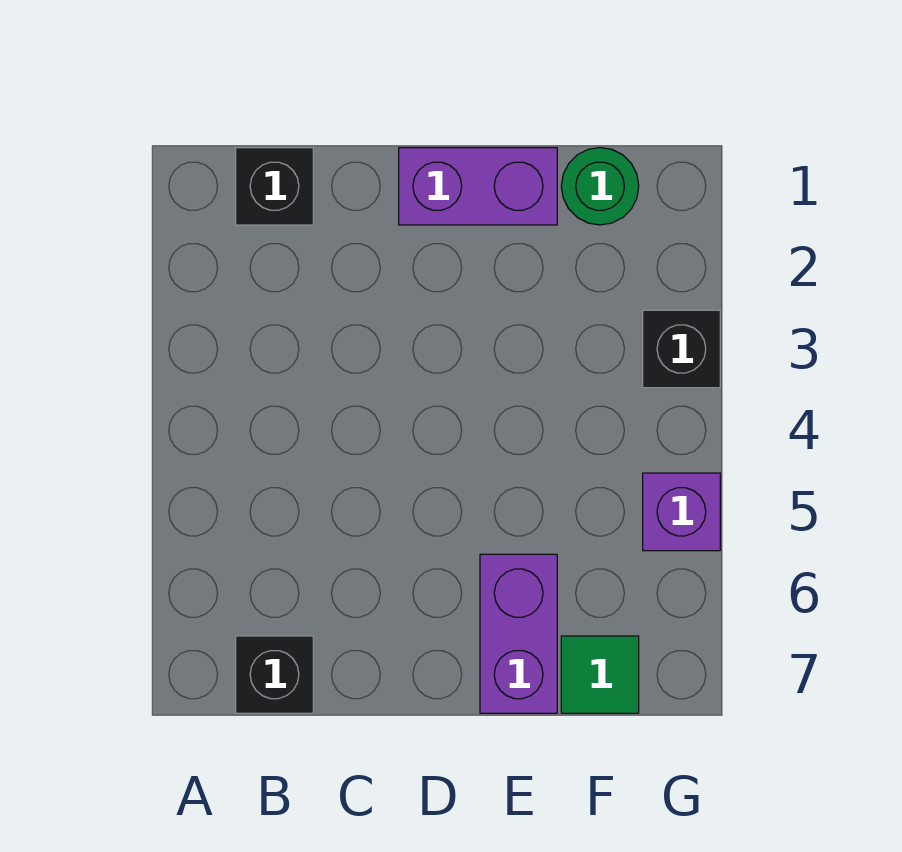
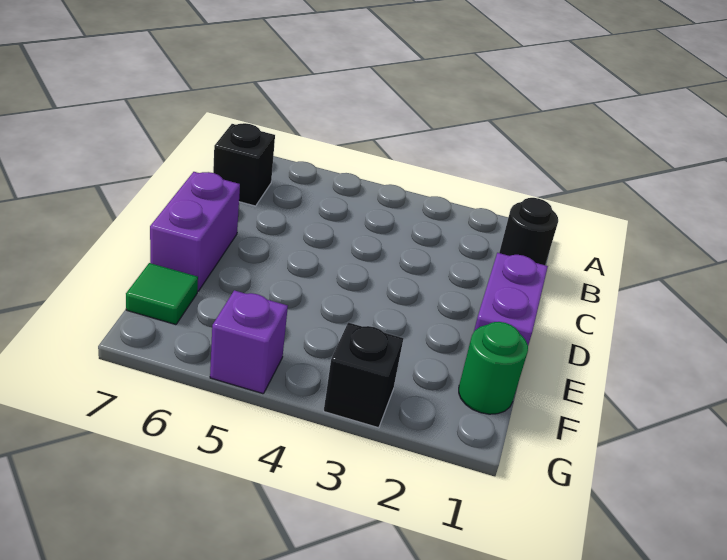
black brick B1 level 1 -> black round brick B1 level 1
purple brick E6:E7 level 1 -> purple brick D7:E7 level 1

